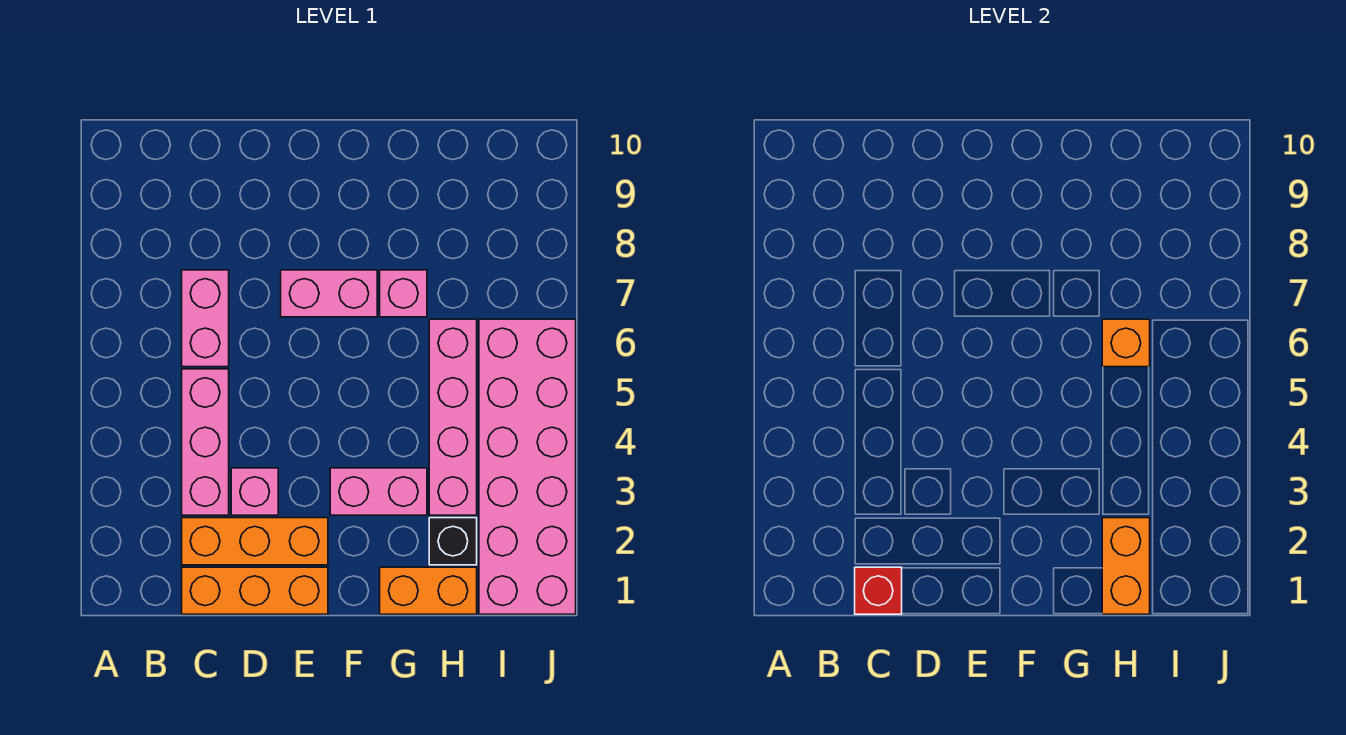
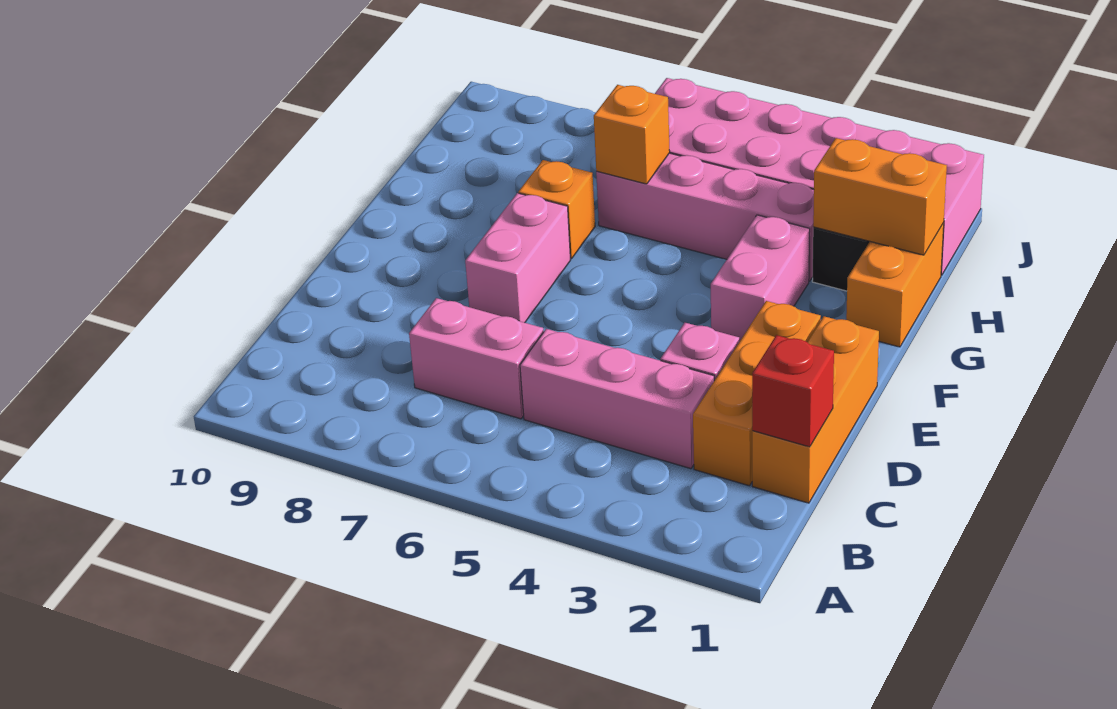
pink brick G7 level 1 -> orange brick G7 level 1

